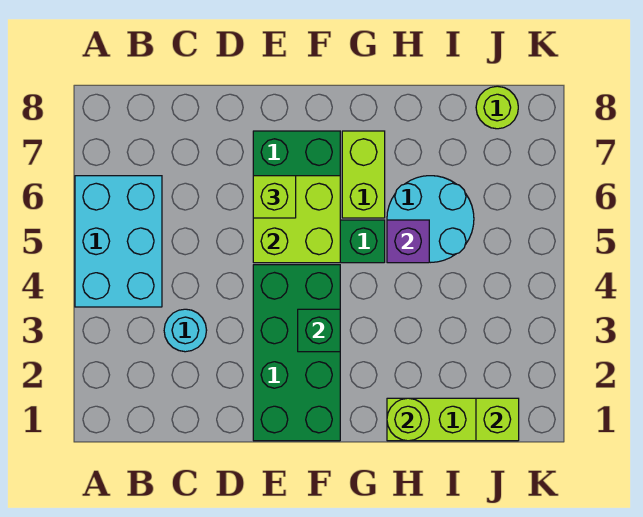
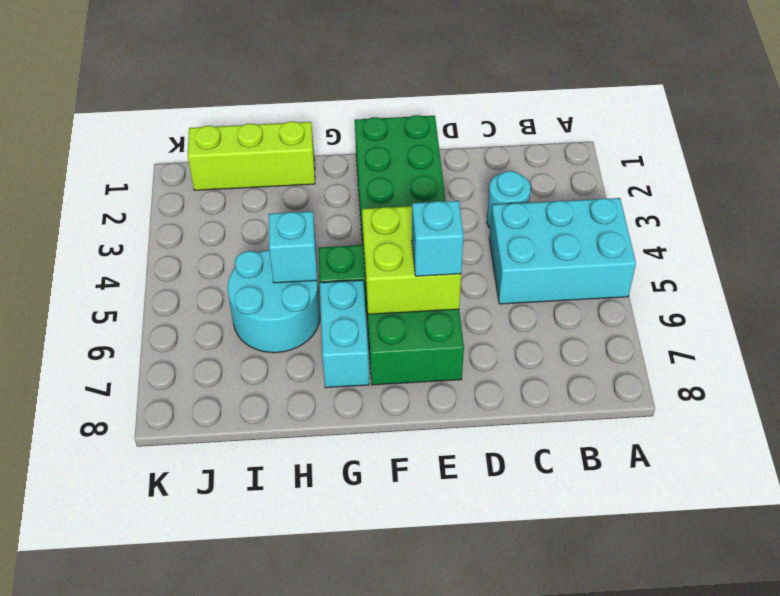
cyan brick A4:B6 level 1 -> cyan brick A4:C5 level 1
lime brick E6 level 3 -> cyan brick E6 level 3
green brick F3 level 2 -> none
lime brick G6:G7 level 1 -> cyan brick G6:G7 level 1
lime round brick H1 level 2 -> none
purple brick H5 level 2 -> cyan brick H5 level 2
lime brick J1 level 2 -> none
lime round brick J8 level 1 -> none

